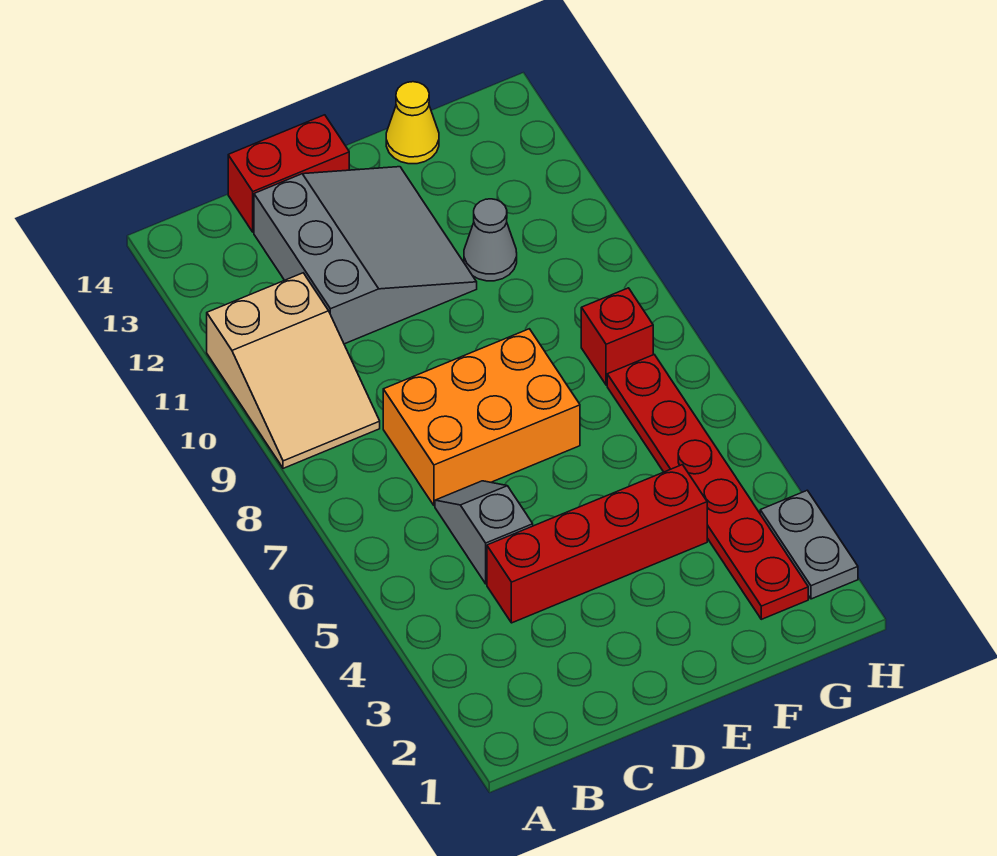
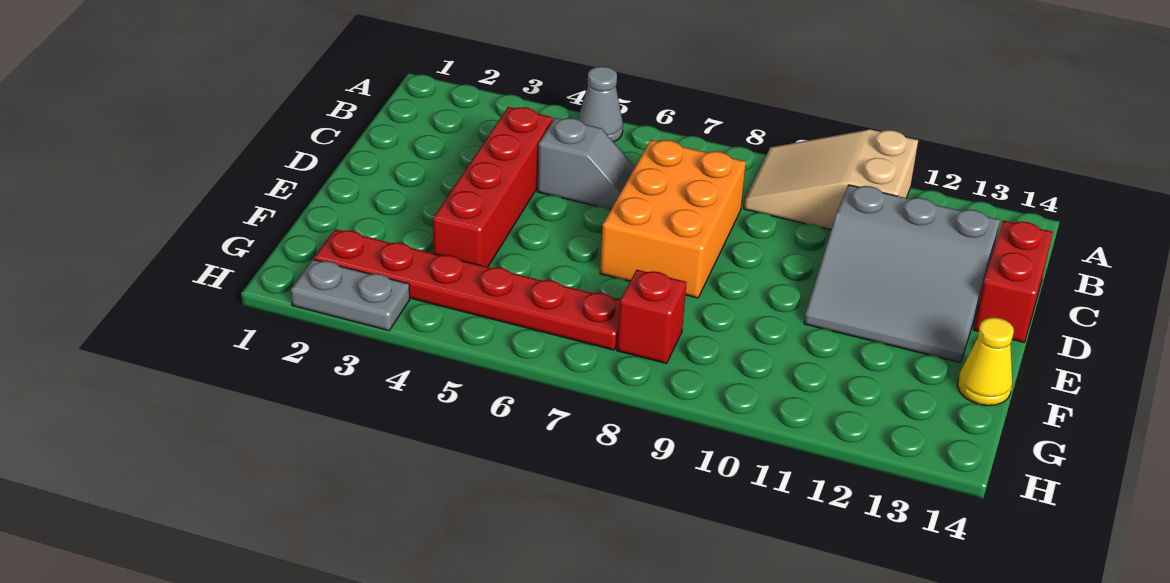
grey cone F11 level 1 -> grey cone A5 level 1

